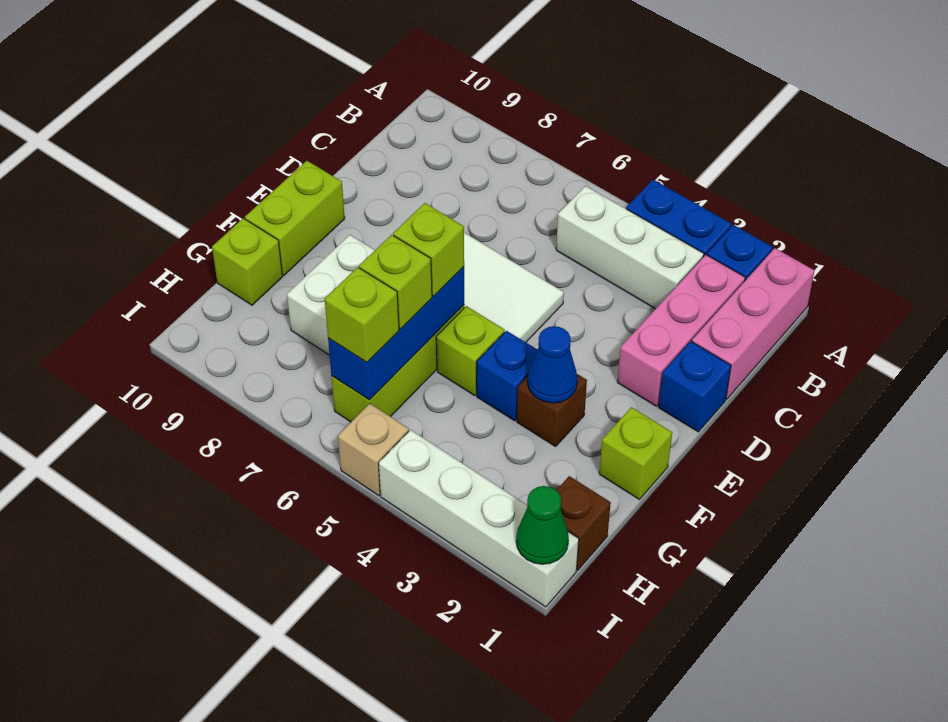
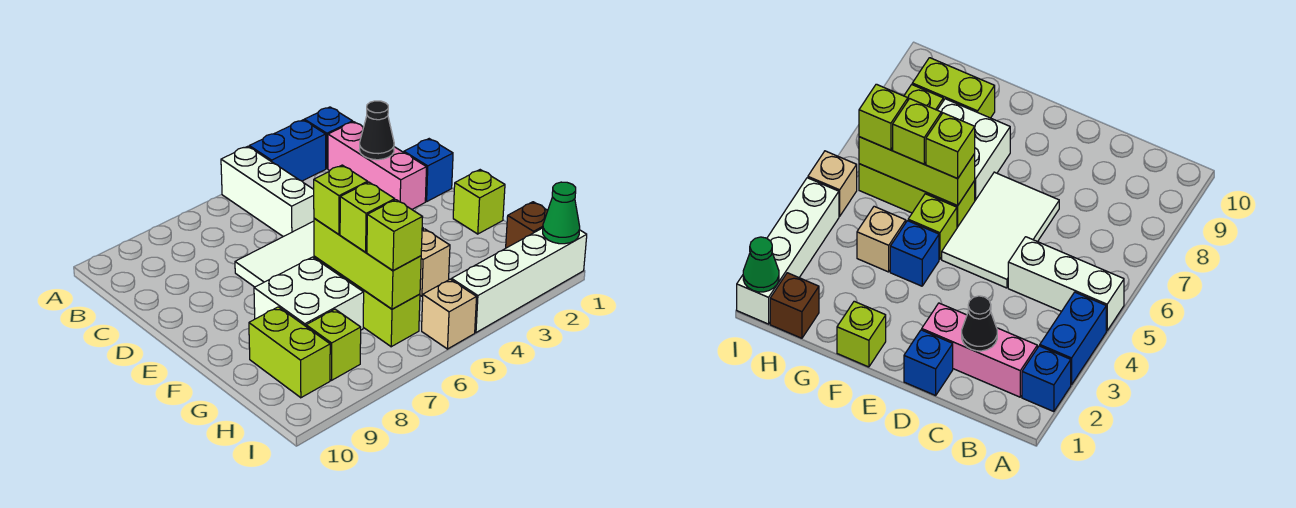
pink brick A1:C1 level 1 -> none
white brick B3:B5 level 1 -> white brick A5:C5 level 1
none -> black cone C2 level 2
lime brick E10:F10 level 1 -> lime brick G9:H9 level 1
brown brick F3 level 1 -> none
blue cone F3 level 2 -> none
blue brick F6:H6 level 2 -> lime brick F6:H6 level 2
none -> tan brick G4 level 1
lime brick G10 level 1 -> lime brick H8 level 1

